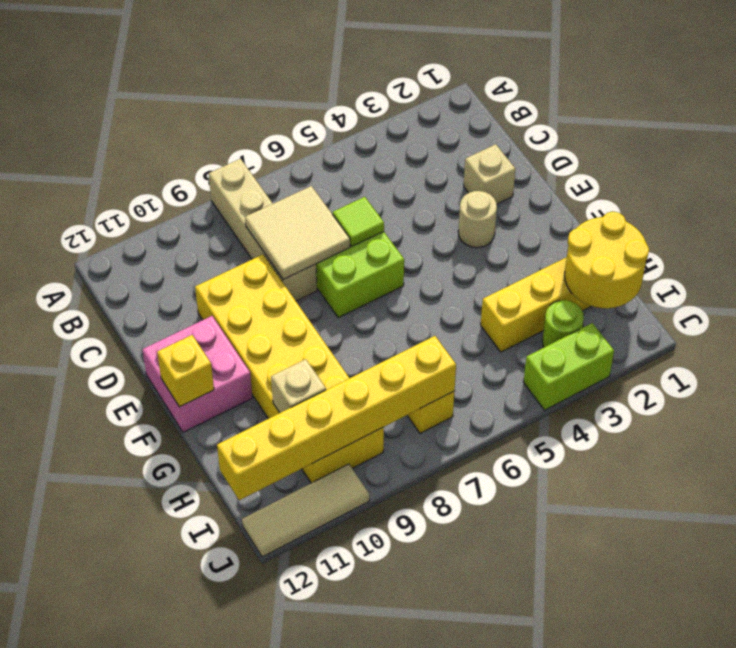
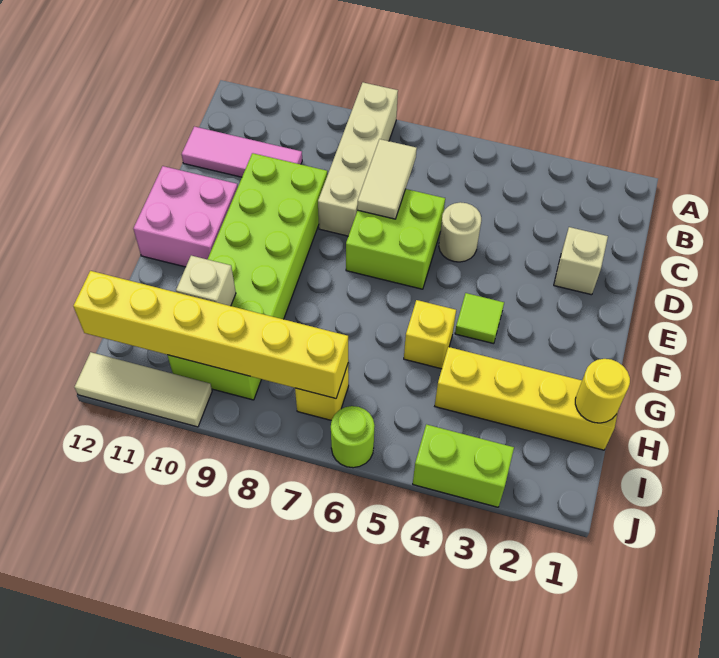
tan tile C7:D8 level 2 -> tan tile C7:D7 level 2
none -> pink tile C10:C12 level 1
lime tile D6 level 2 -> lime tile F4 level 1
yellow brick D9:I10 level 1 -> lime brick D9:I10 level 1
tan round brick E3 level 1 -> tan round brick D5 level 1
yellow brick F12 level 2 -> yellow brick G5 level 1
yellow round brick H1:I2 level 2 -> yellow round brick H1 level 2
lime round brick I3 level 1 -> lime round brick J6 level 1

